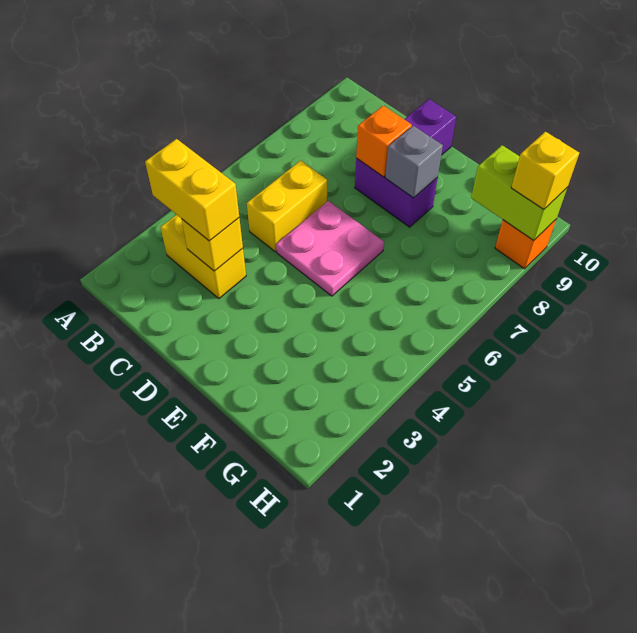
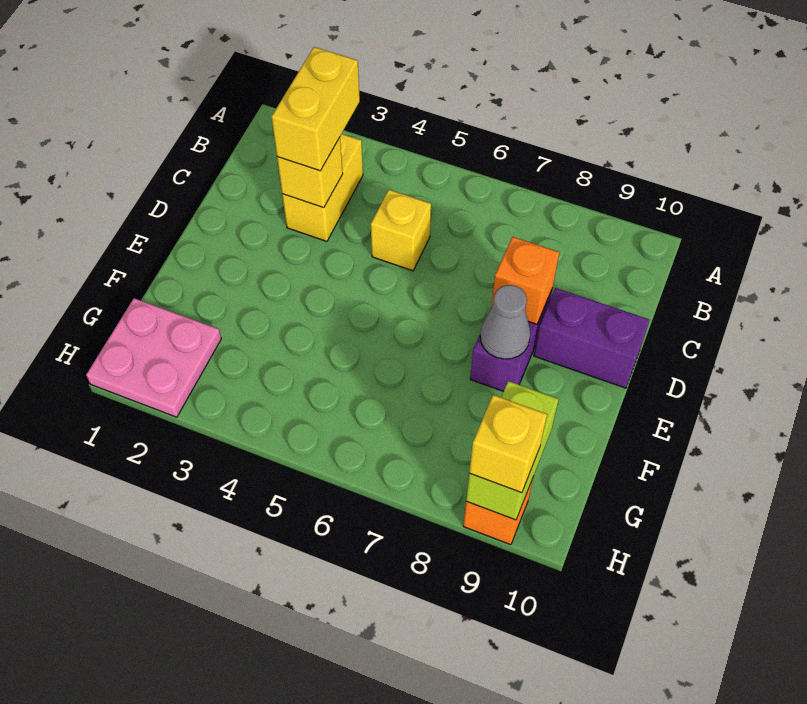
yellow brick C5:C6 level 1 -> yellow brick C5 level 1
pink plate D5:E6 level 1 -> pink plate G1:H2 level 1
grey brick E8 level 2 -> grey cone E8 level 2

